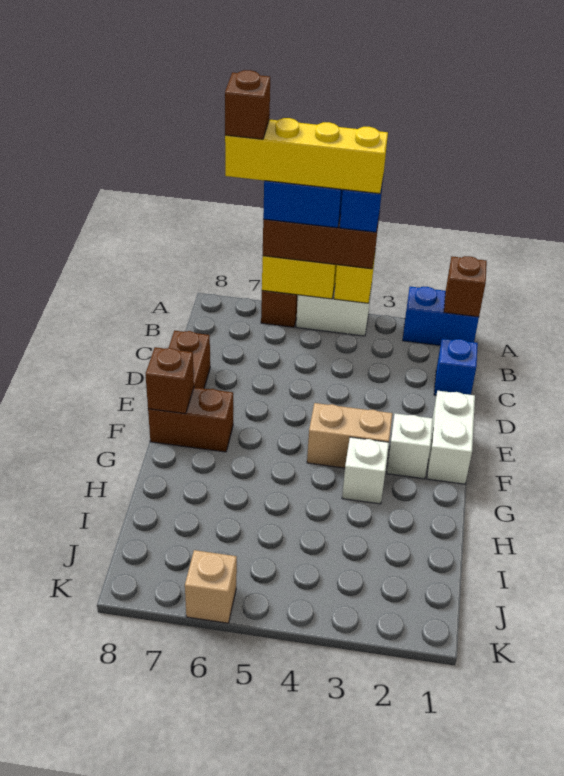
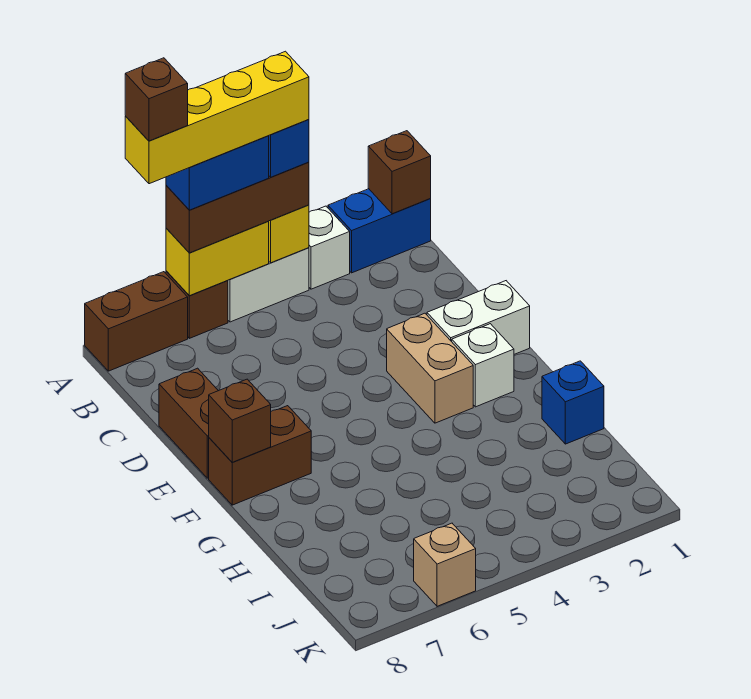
none -> brown brick A7:A8 level 1
blue brick C1 level 1 -> blue brick H1 level 1
white brick E1:F1 level 1 -> white brick E1:E2 level 1
tan brick F3:F4 level 1 -> tan brick E3:F3 level 1
white brick G3 level 1 -> white brick A3 level 1

